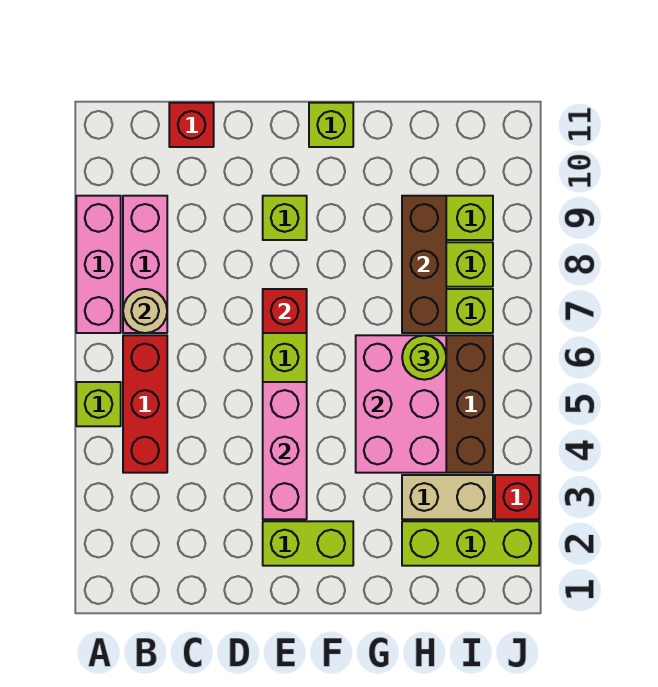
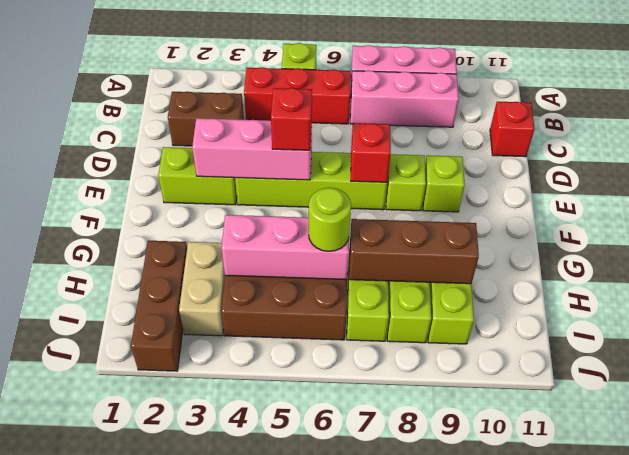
tan round brick B7 level 2 -> none
none -> brown brick C2:C3 level 1
lime brick E2:F2 level 1 -> lime brick E2:E3 level 1
lime brick F11 level 1 -> lime brick E8 level 1
pink brick G4:H6 level 2 -> pink brick H4:H6 level 2
lime brick H2:J2 level 1 -> brown brick H2:J2 level 1
red brick J3 level 1 -> red brick E5 level 3

